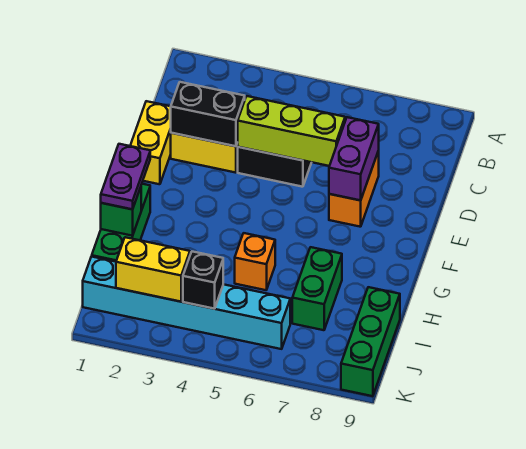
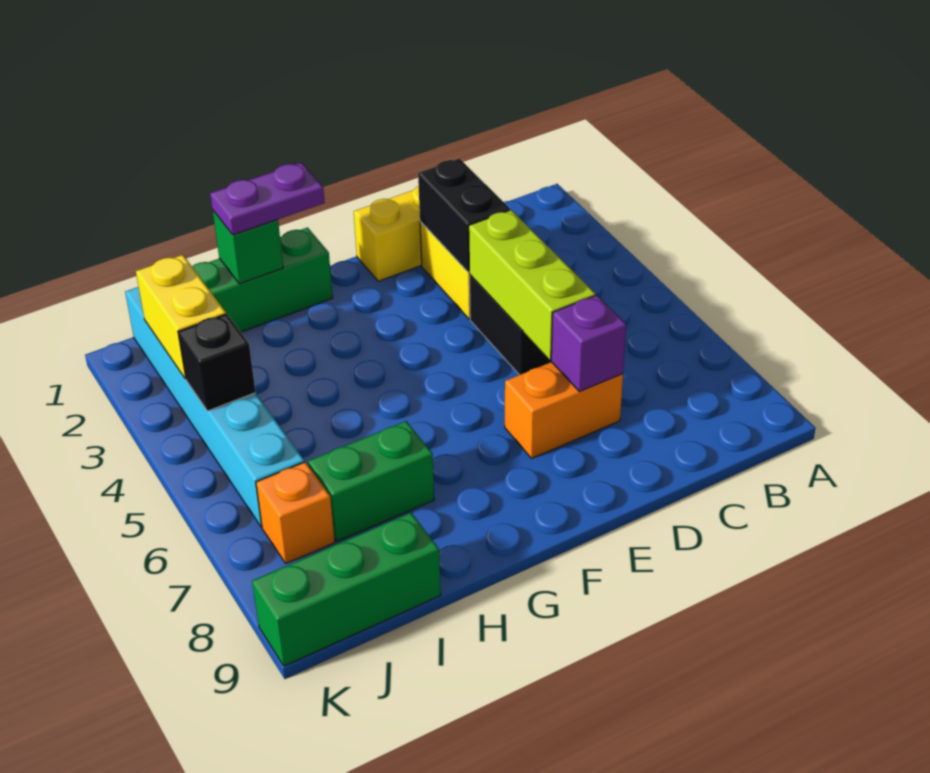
purple brick D7:E7 level 2 -> purple brick D7 level 2
orange brick H5 level 1 -> orange brick J7 level 1

